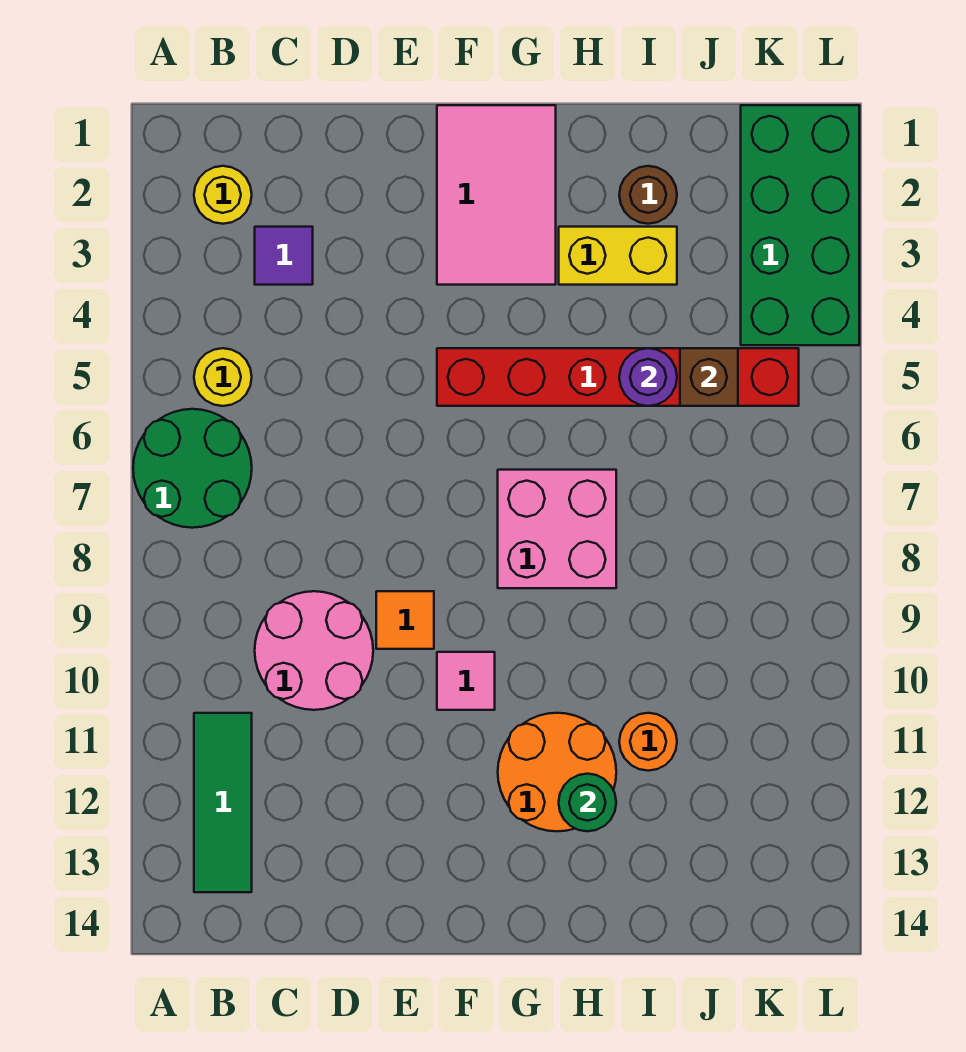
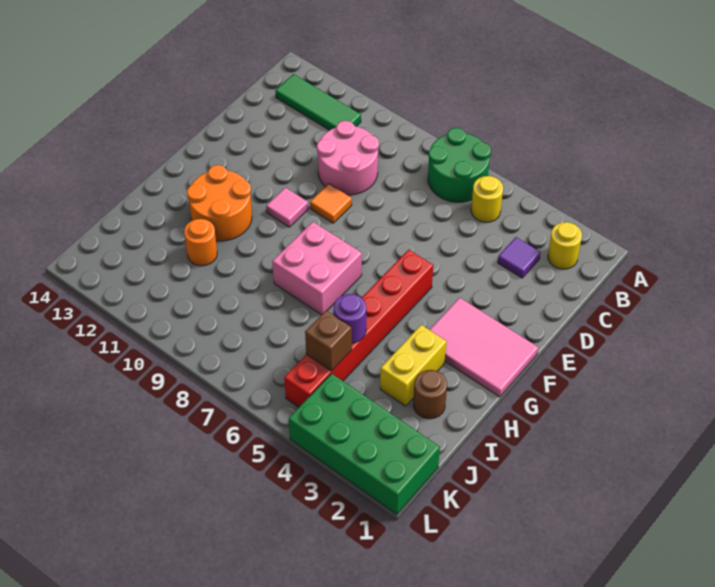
green round brick H12 level 2 -> none

